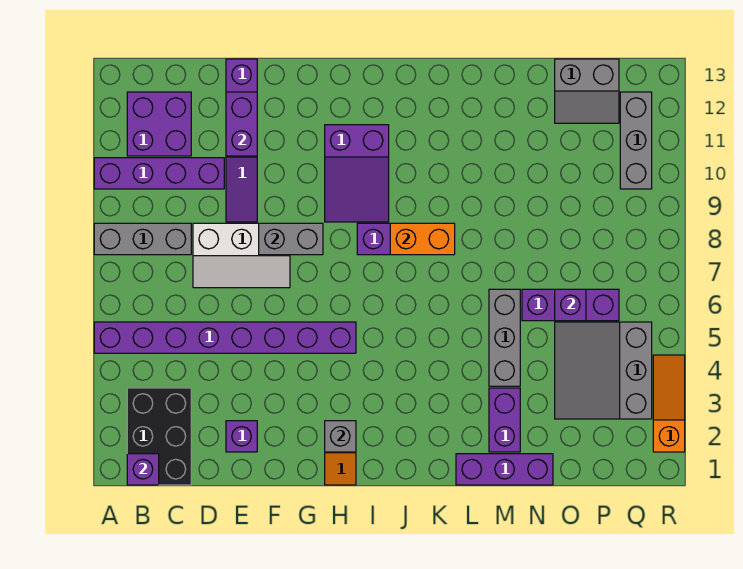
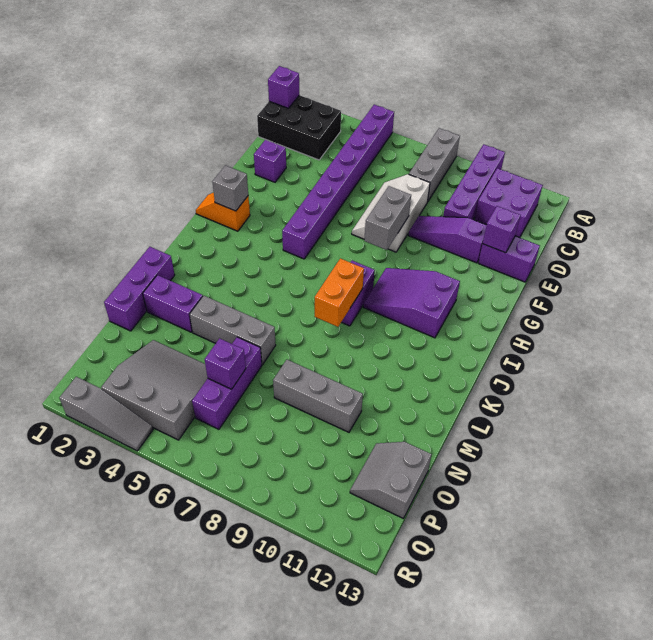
purple brick E11:E12 level 2 -> purple brick E12 level 2
grey brick Q10:Q12 level 1 -> grey brick N8:N10 level 1
orange slope R2:R4 level 1 top 2 -> grey slope R2:R4 level 1 top 2

